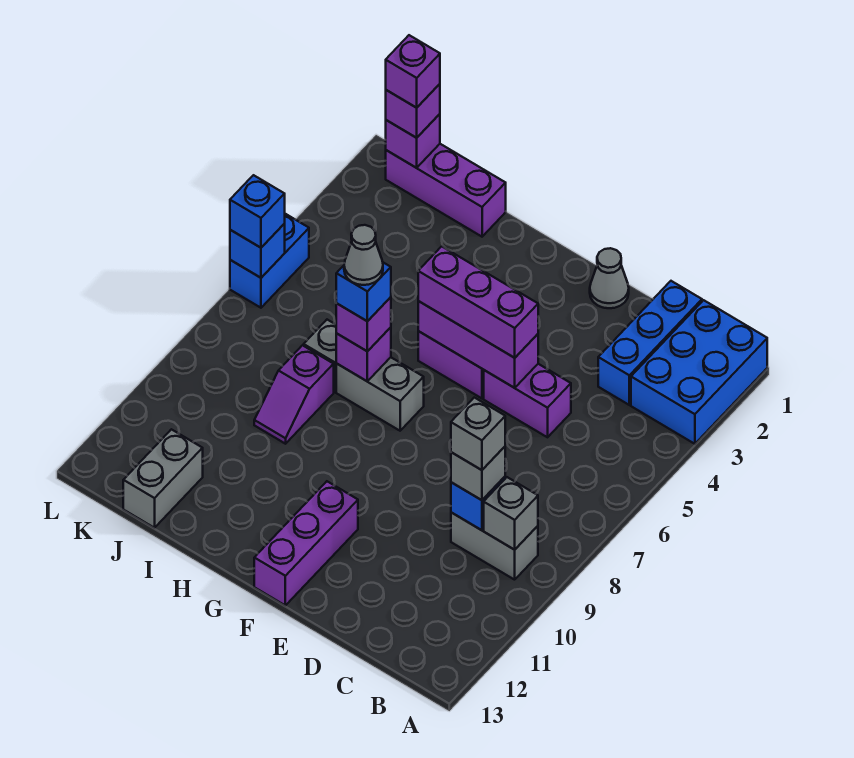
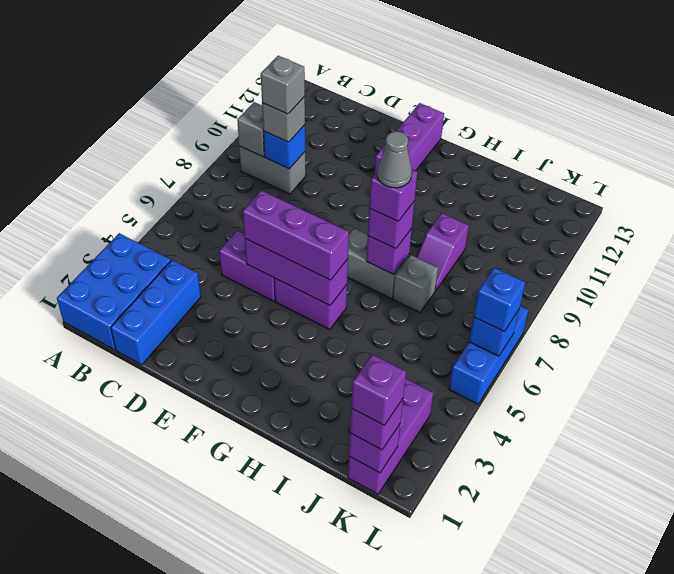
grey cone E1 level 1 -> none
blue brick H7 level 4 -> purple brick H7 level 4
purple brick I1:K1 level 1 -> purple brick K1:K3 level 1
purple slope I8:I9 level 1 top 8 -> purple slope I8:I9 level 1 top 9
grey brick J12:J13 level 1 -> none
blue brick L5:L6 level 1 -> blue brick L5:L7 level 1

